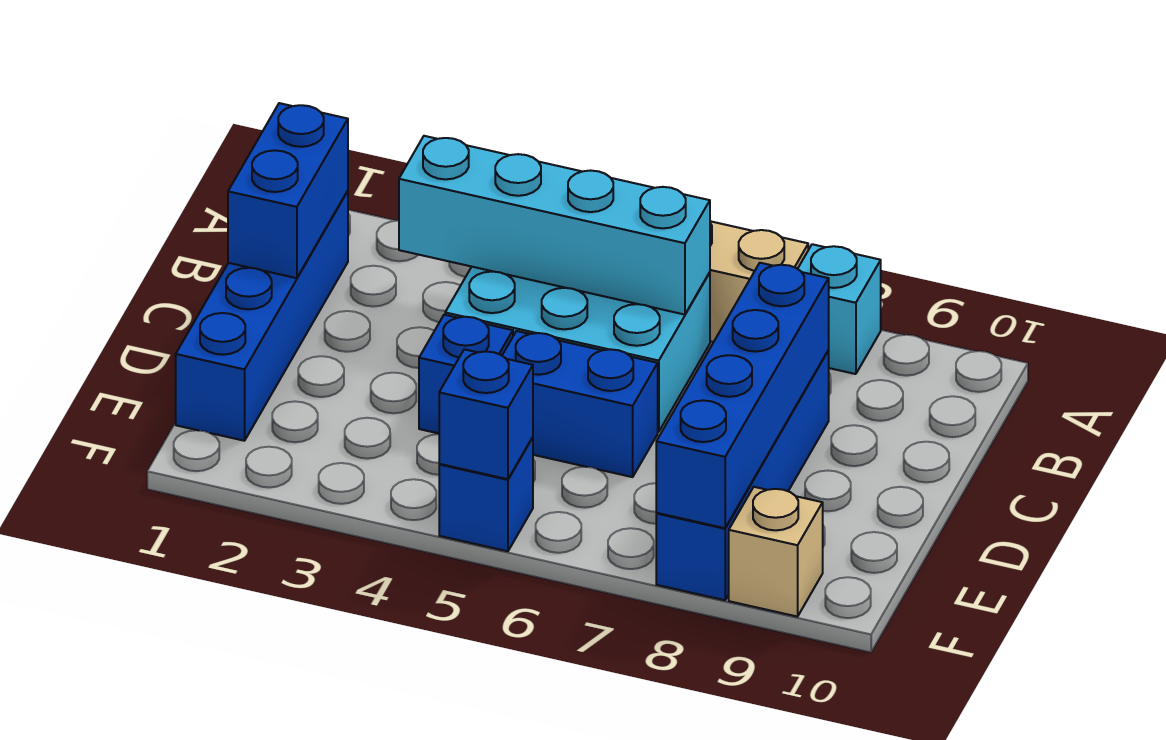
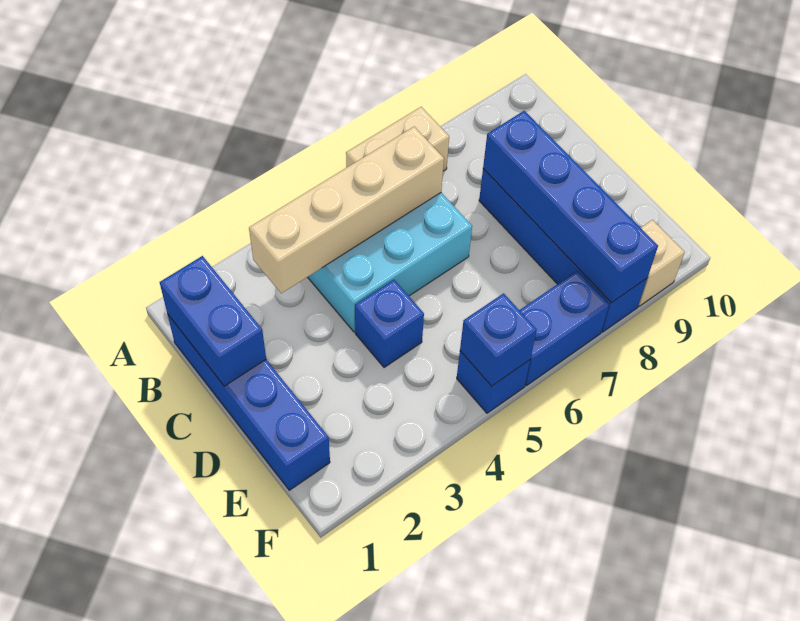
cyan brick A8 level 1 -> none
cyan brick B3:B6 level 2 -> tan brick B3:B6 level 2
blue brick D5:D6 level 1 -> blue brick F6:F7 level 1

